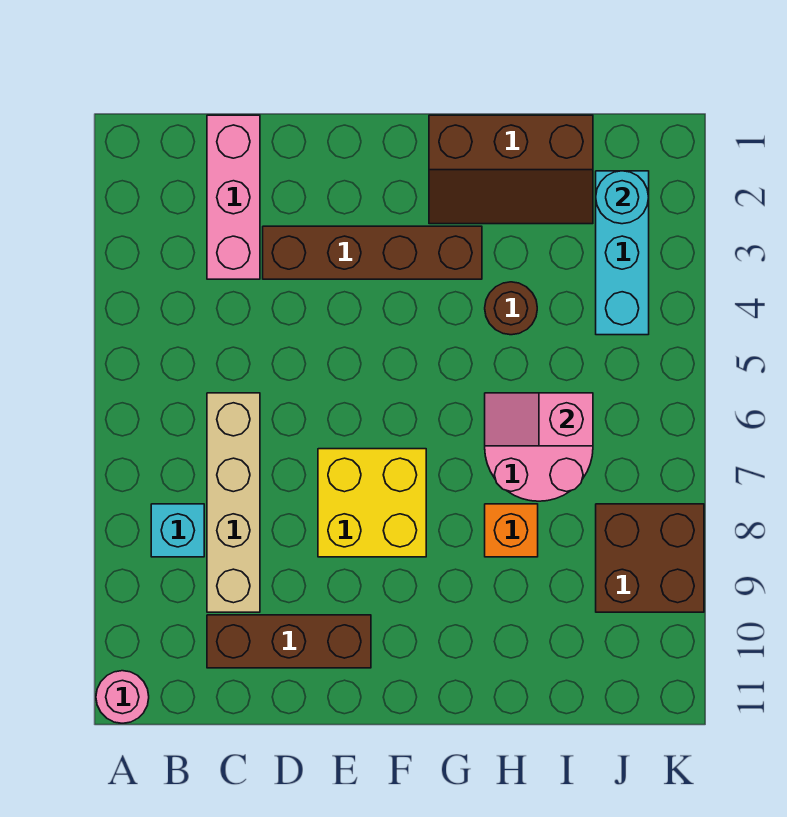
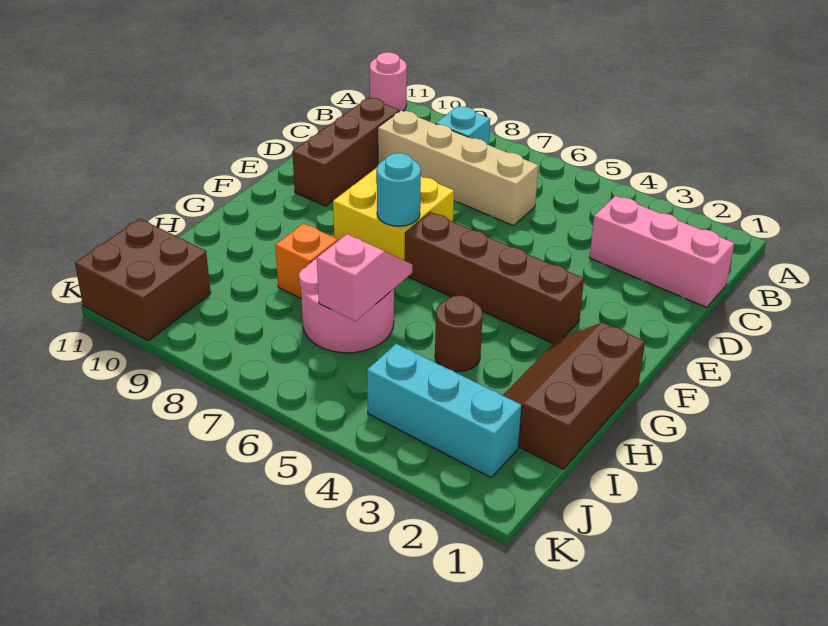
brown brick D3:G3 level 1 -> brown brick F3:F6 level 1
cyan round brick J2 level 2 -> cyan round brick F7 level 2
brown brick J8:K9 level 1 -> brown brick J10:K11 level 1

